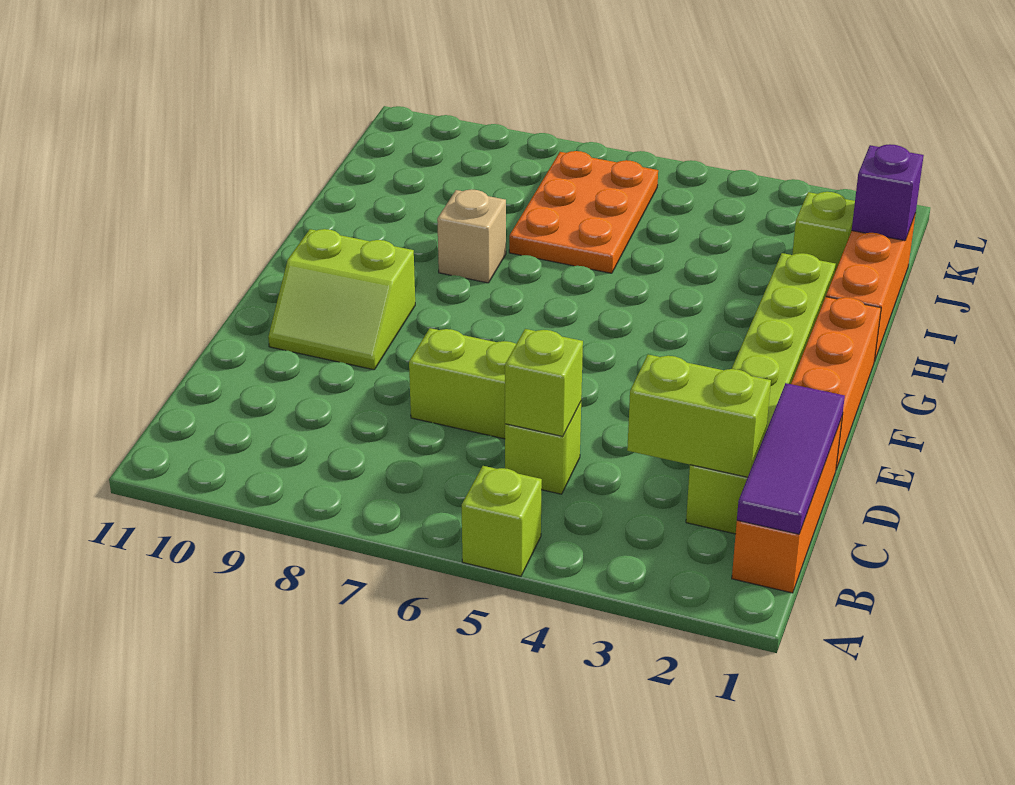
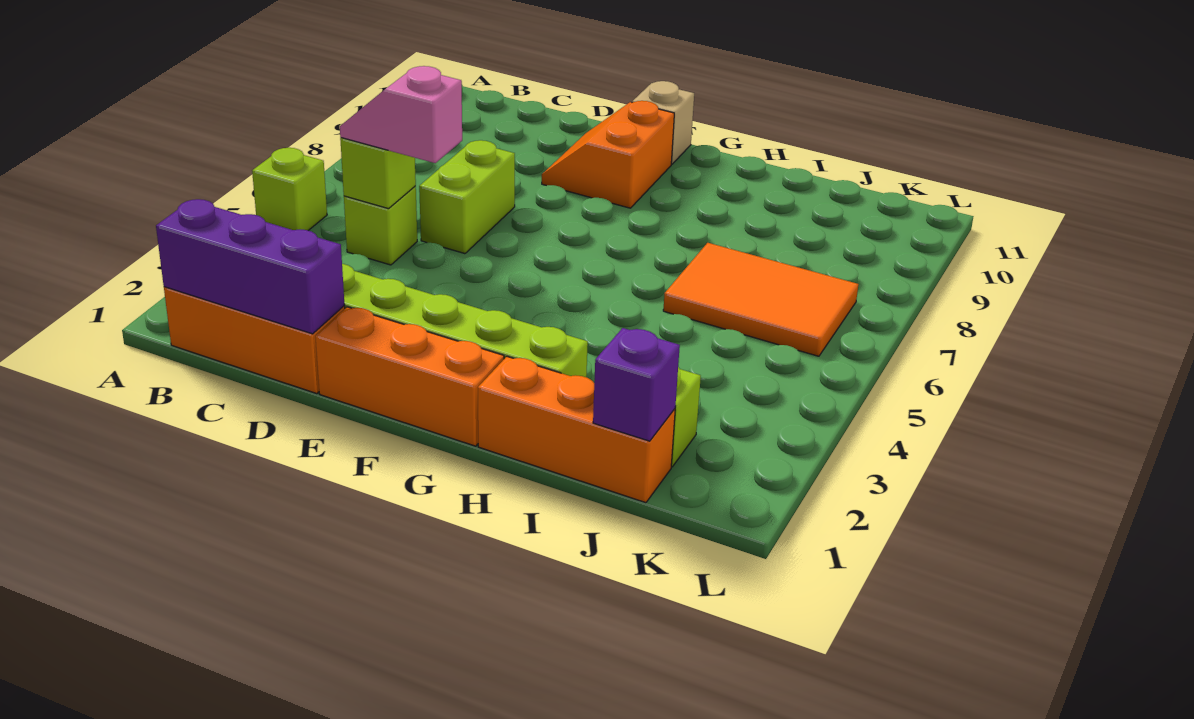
purple tile B1:D1 level 2 -> purple brick B1:D1 level 2
lime brick C2:C3 level 2 -> none
none -> pink slope C5:D5 level 3 top D
lime slope E9:F10 level 1 top F -> orange slope E9:F10 level 1 top F
tan brick H8 level 1 -> tan brick F11 level 1
orange plate I6:K7 level 1 -> orange tile I6:K7 level 1

